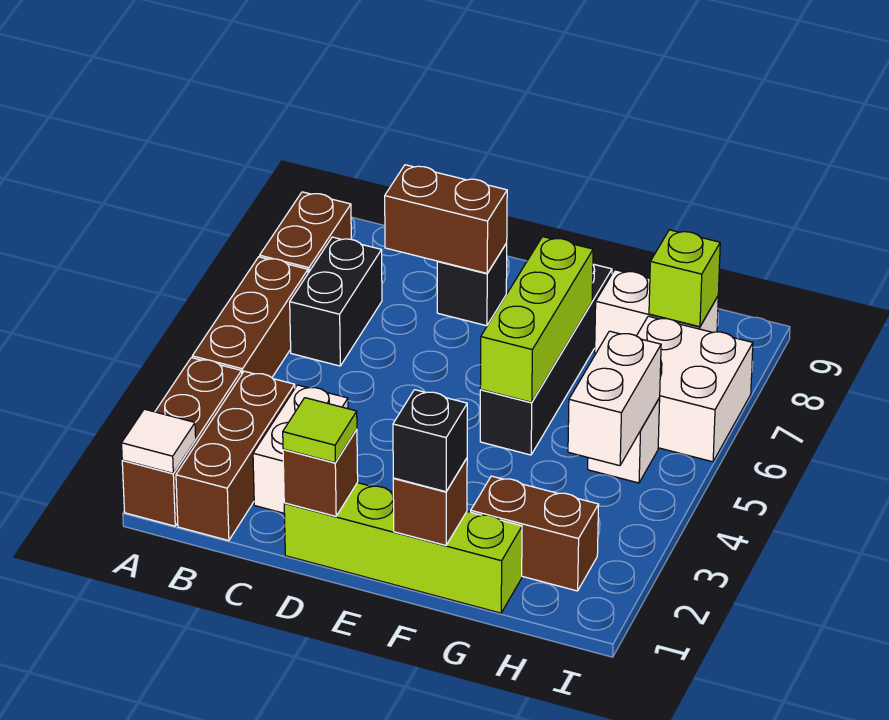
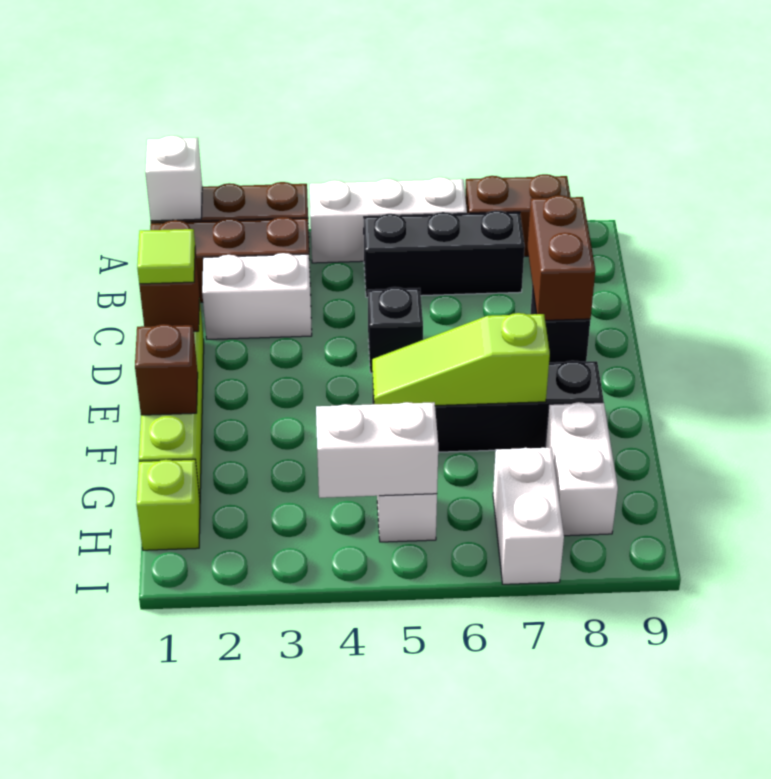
white tile A1 level 2 -> white brick A1 level 2
brown brick A4:A6 level 1 -> white brick A4:A6 level 1
black brick B6:B7 level 1 -> black brick B5:B7 level 1
black brick F1 level 3 -> black brick D5 level 1
lime brick F5:F7 level 2 -> lime slope F5:F7 level 2 top 7
brown brick G2:H2 level 1 -> none
white brick H6:I7 level 1 -> white brick H7:I7 level 1
lime brick H8 level 2 -> lime brick H1 level 1

